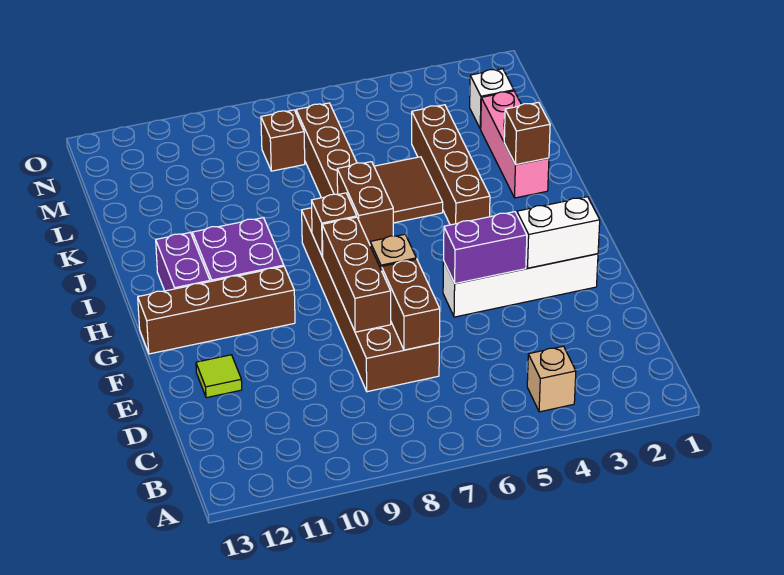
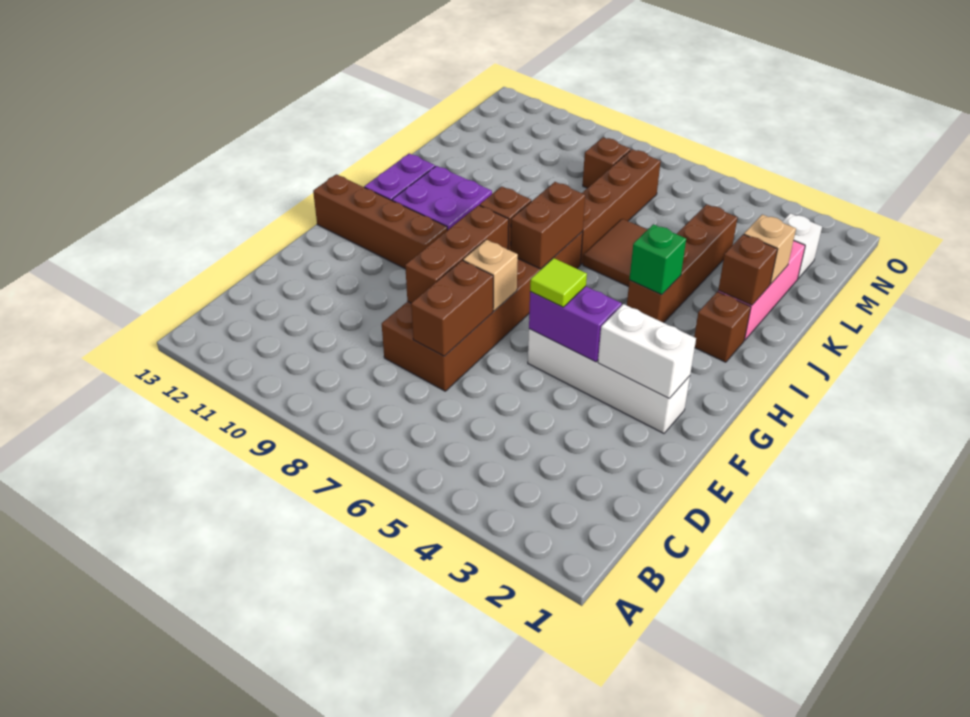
tan brick B4 level 1 -> tan brick K2 level 2
lime tile E12 level 1 -> lime tile F5 level 3
none -> brown brick I2 level 1
none -> green brick I4 level 2

